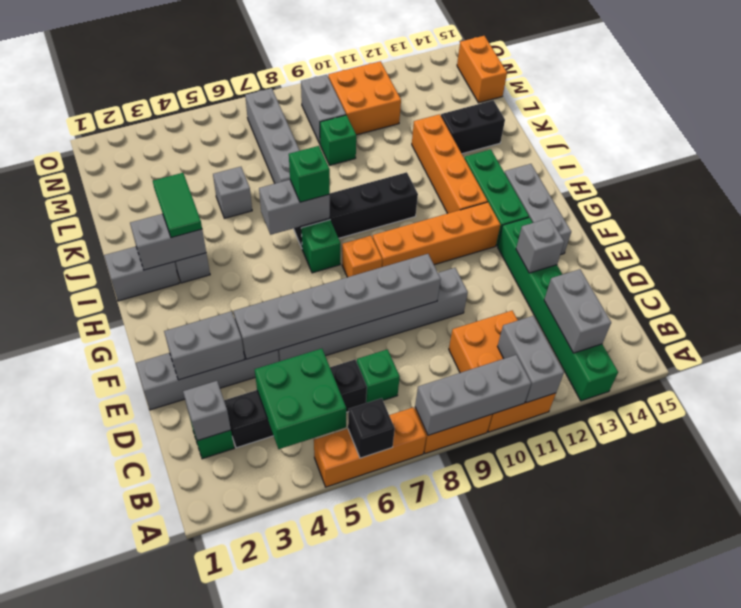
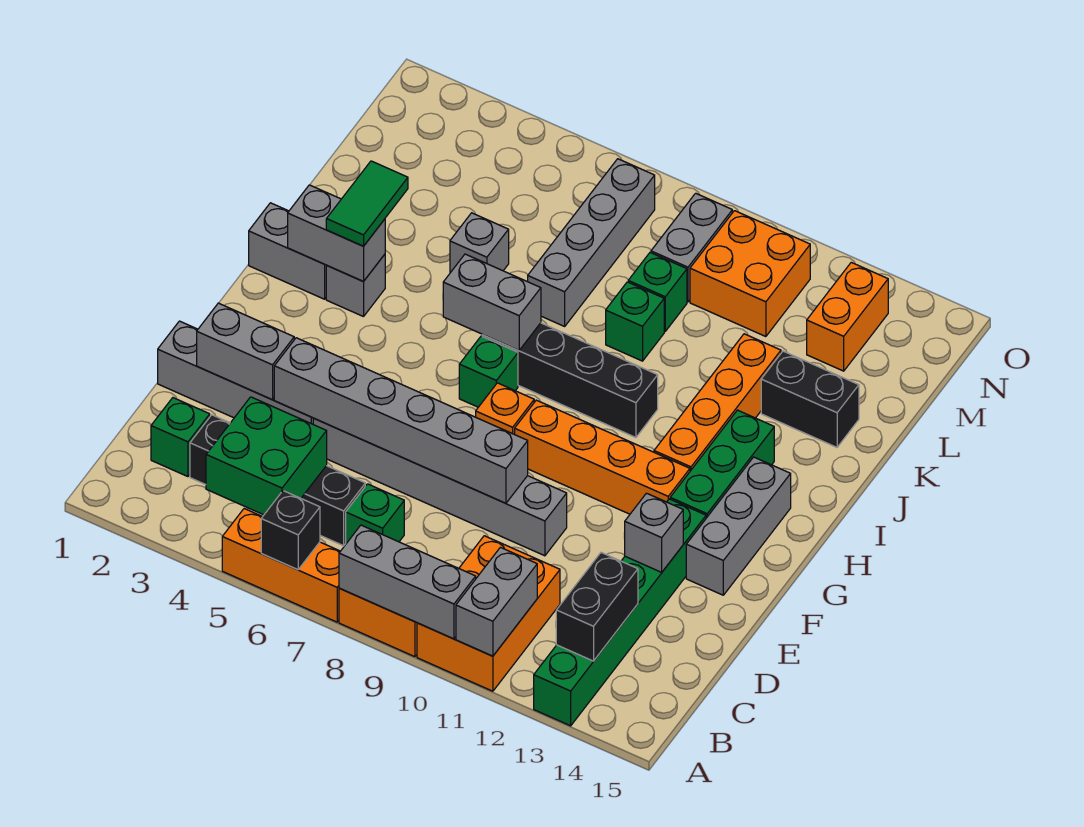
grey brick B13:C13 level 2 -> black brick B13:C13 level 2
grey brick C2 level 2 -> none
green brick I7 level 3 -> green brick K9 level 1
orange brick M15:N15 level 1 -> orange brick M13:N13 level 1

